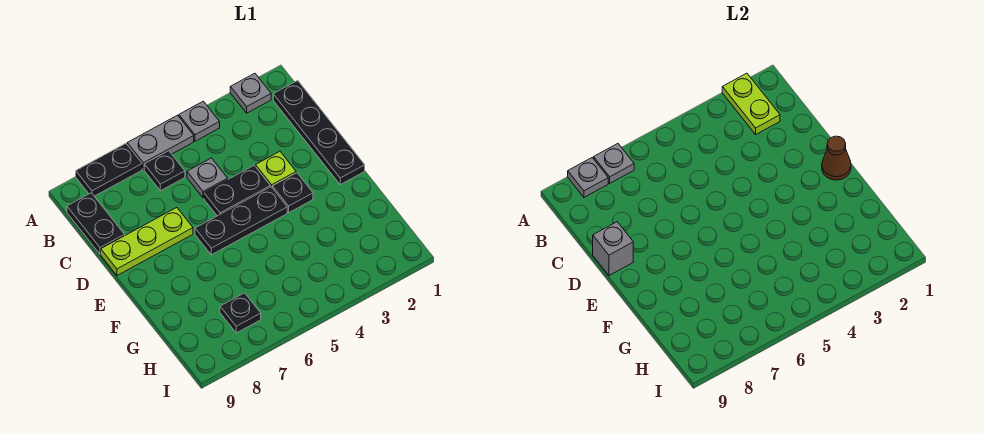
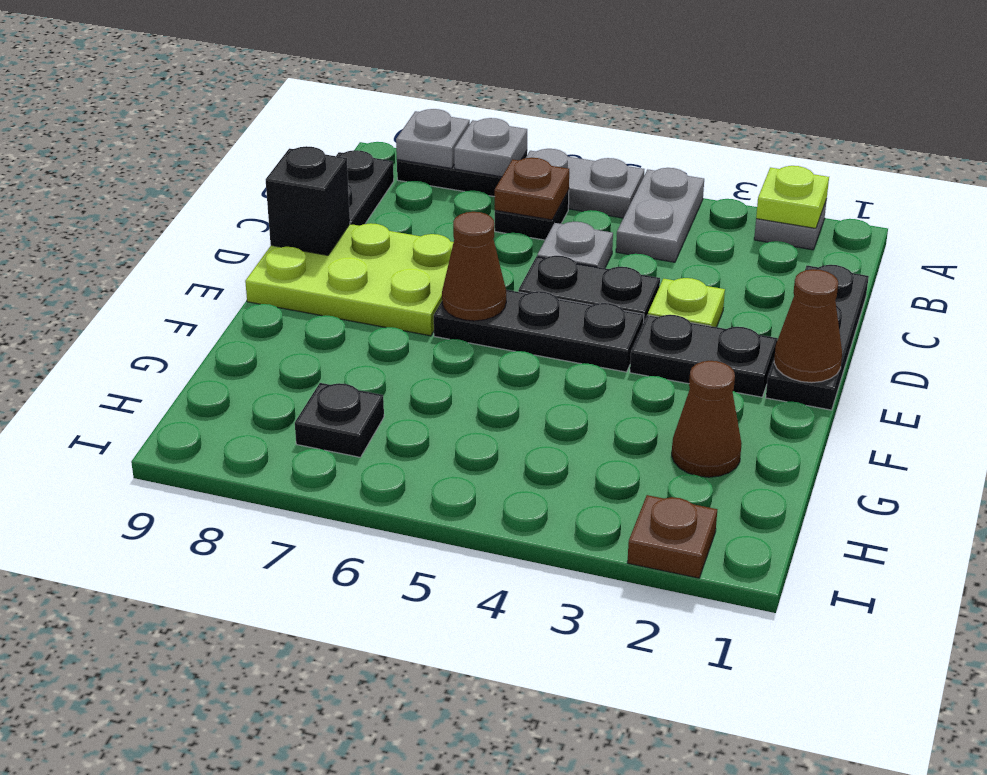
lime plate A2:B2 level 2 -> lime plate A2 level 2
grey plate A4 level 1 -> grey plate A4:B4 level 1
black plate B1:E1 level 1 -> black plate C1:E1 level 1
none -> brown plate B6 level 2
lime plate D7:D9 level 1 -> lime plate D7:E9 level 1
grey brick D9 level 2 -> black brick D9 level 2
black plate E3 level 1 -> black plate E2:E3 level 1
none -> brown cone E6 level 2
none -> brown cone G2 level 1
none -> brown plate I2 level 1

